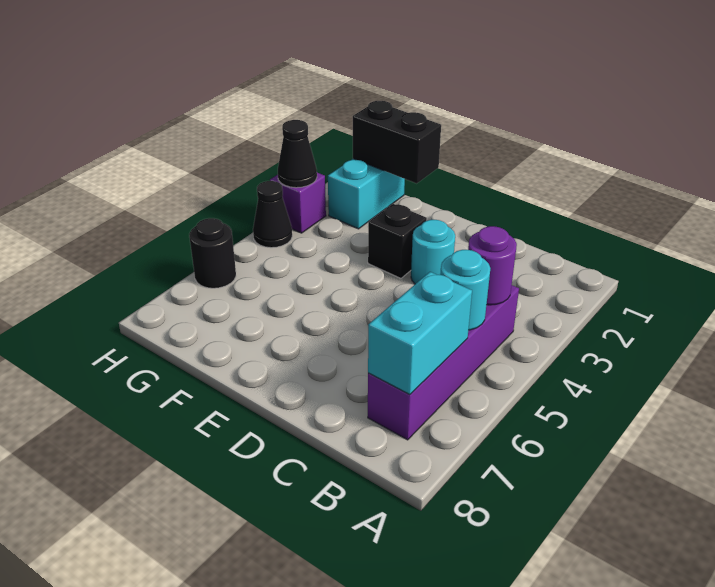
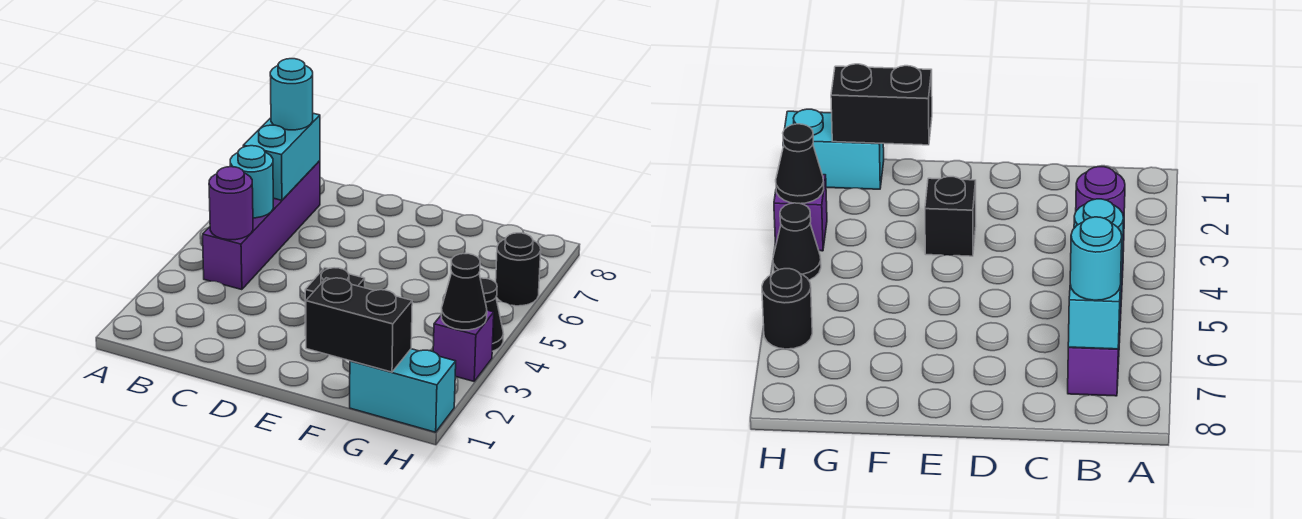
cyan round brick D3 level 1 -> cyan round brick B7 level 3
cyan brick G1:G2 level 1 -> cyan brick G1:H1 level 1

